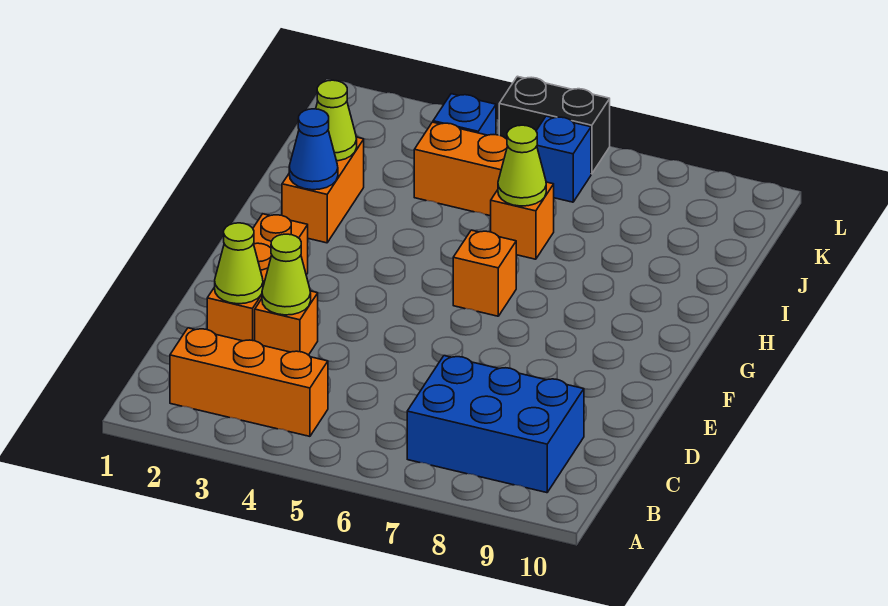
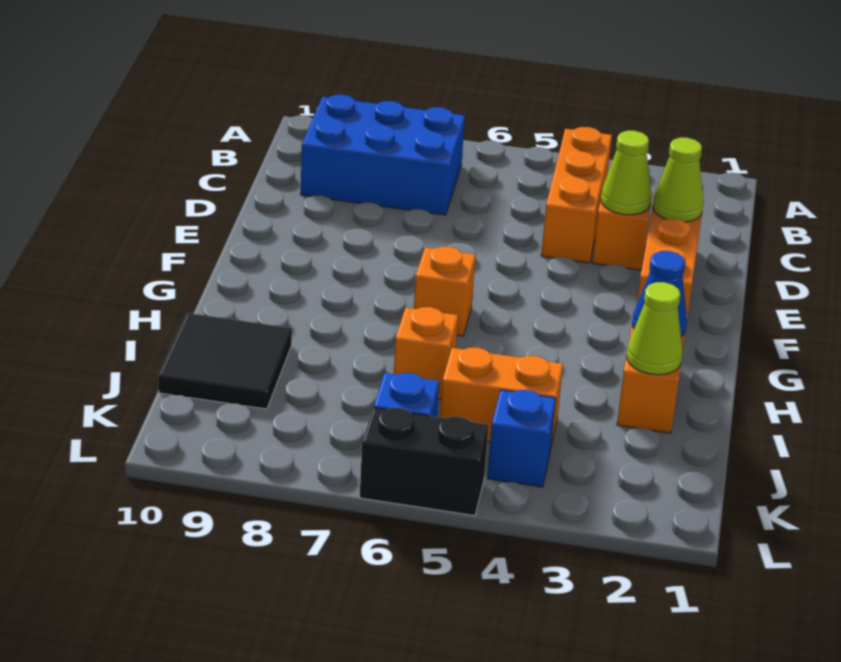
orange brick B2:B4 level 1 -> orange brick B4:D4 level 1
lime cone I6 level 2 -> none
none -> black tile I9:J10 level 1

